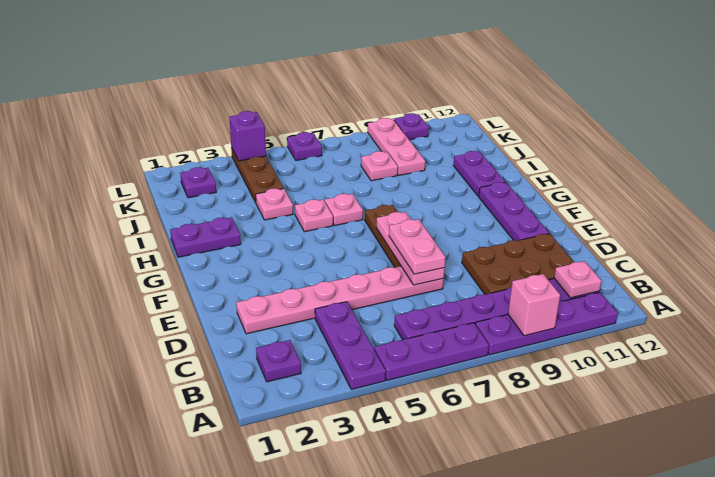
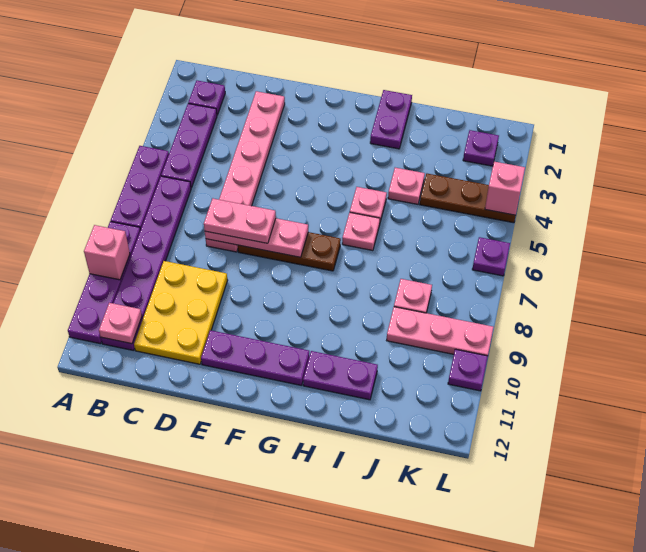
purple plate A4:C4 level 1 -> purple plate B3:B5 level 1
brown plate C9:D11 level 1 -> yellow plate C9:D11 level 1
purple brick L4 level 2 -> pink brick L4 level 2

